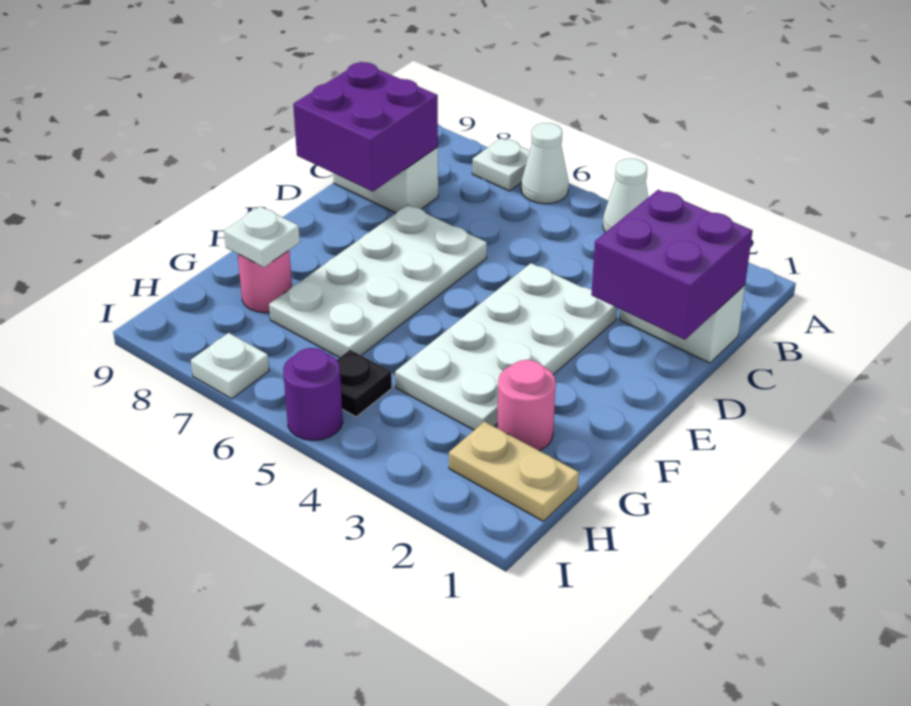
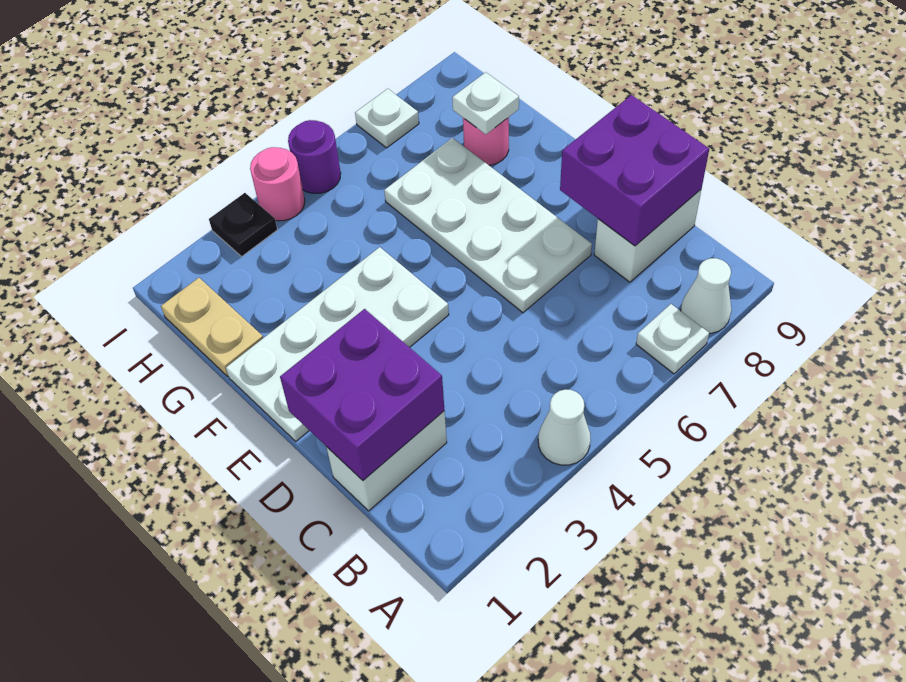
white cone A6 level 1 -> white cone A8 level 1
white plate D3:G4 level 1 -> white plate E1:F4 level 1
pink round brick G2 level 1 -> pink round brick I4 level 1
tan plate H1:H2 level 1 -> tan plate G1:H1 level 1
black plate H5 level 1 -> black plate I3 level 1

